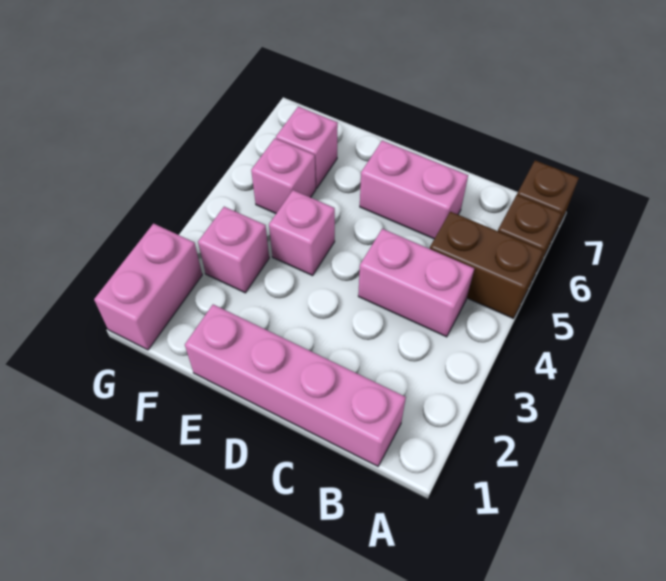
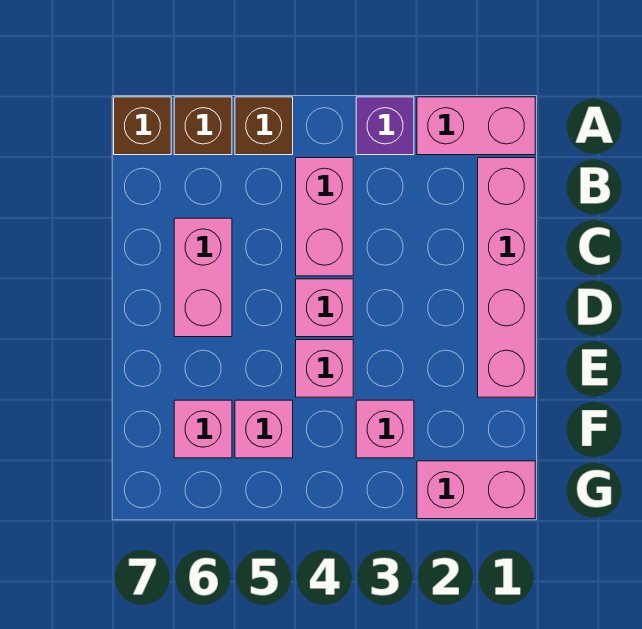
none -> pink brick A1:A2 level 1
none -> purple brick A3 level 1
brown brick A5:B5 level 1 -> brown brick A5 level 1
none -> pink brick D4 level 1

